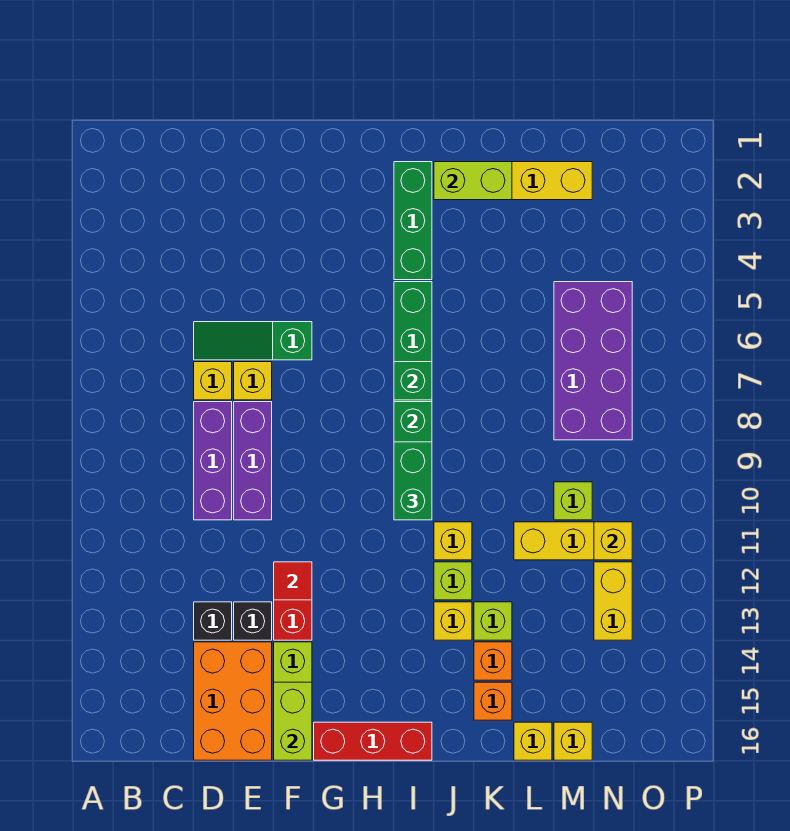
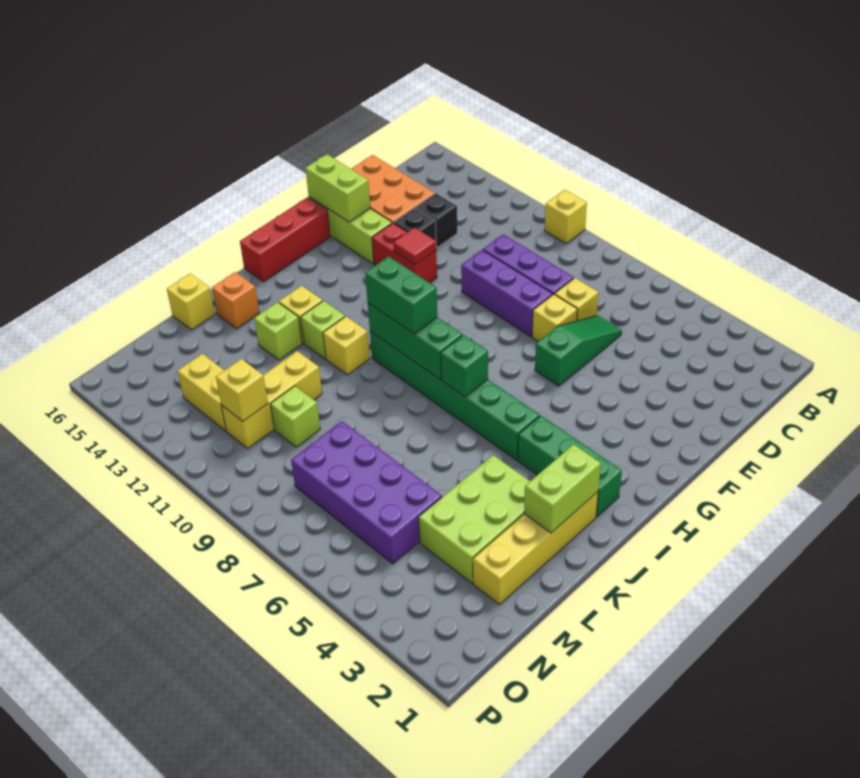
none -> lime brick K3:M4 level 1
orange brick K14 level 1 -> none
yellow brick M16 level 1 -> yellow brick A10 level 1

